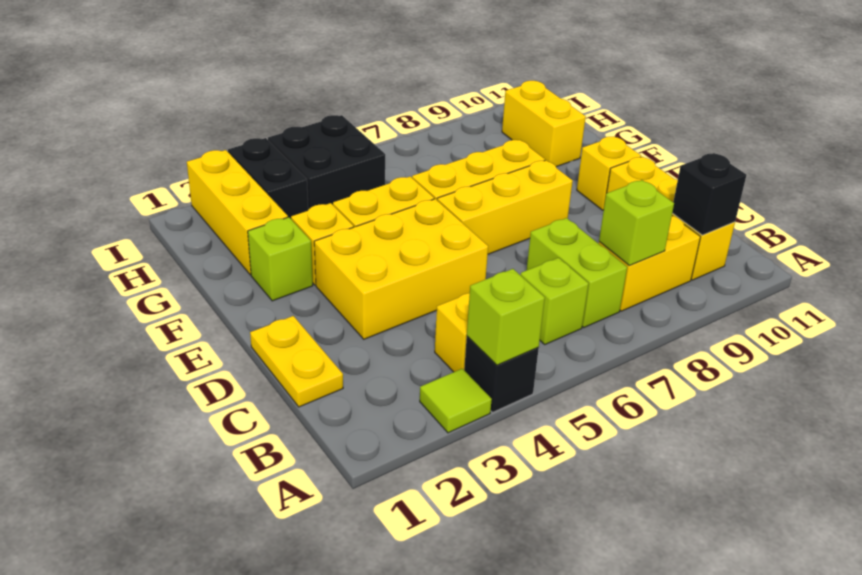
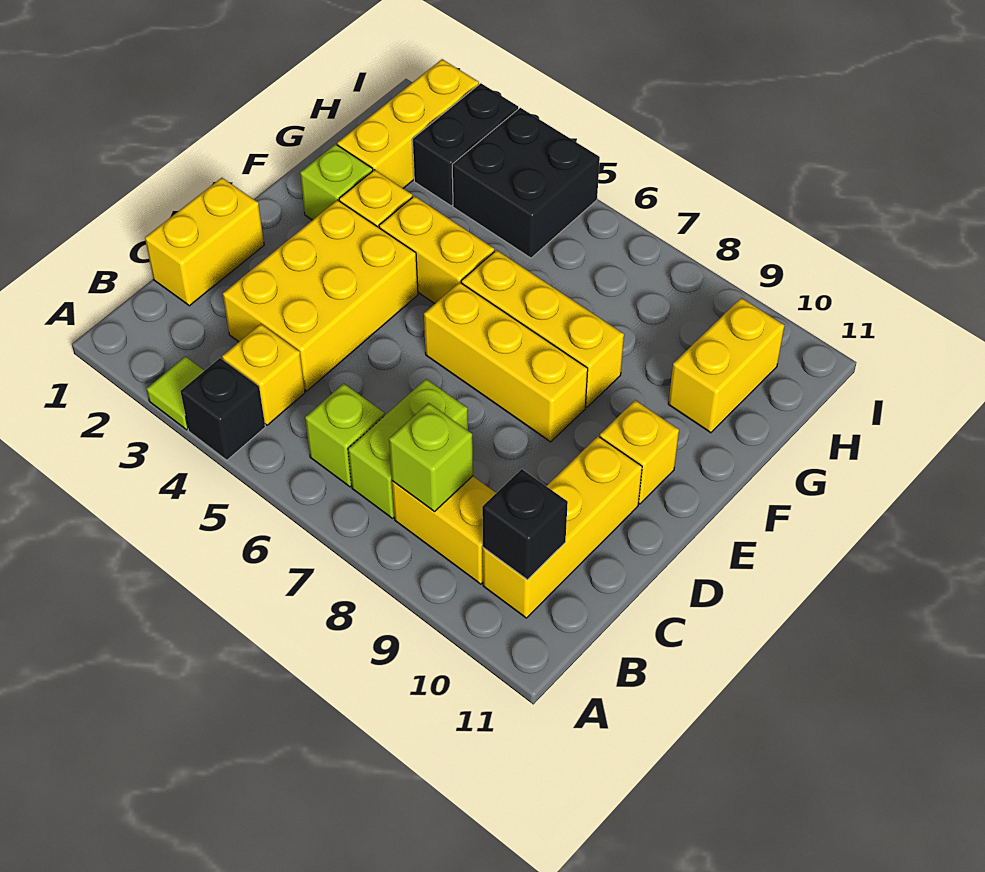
lime brick A4 level 2 -> none
yellow plate C1:D1 level 1 -> yellow brick C1:D1 level 1
yellow brick D3:E5 level 1 -> yellow brick C3:E4 level 1

